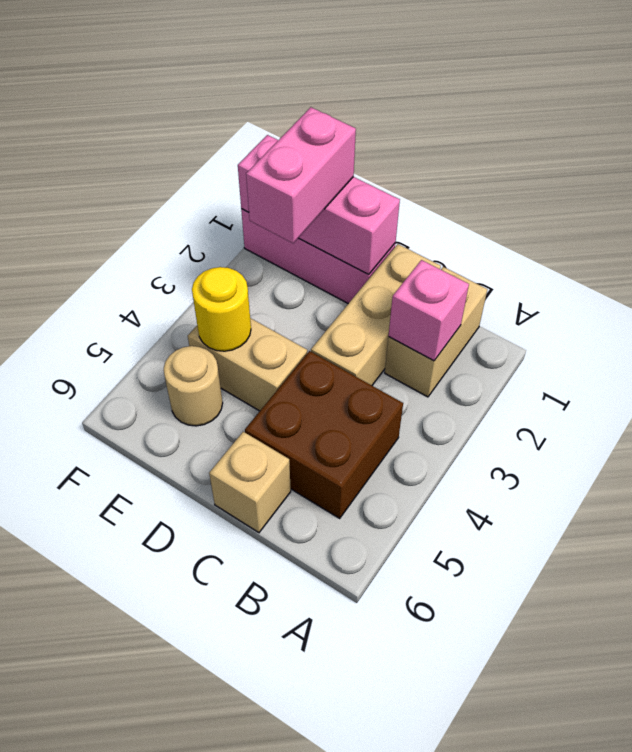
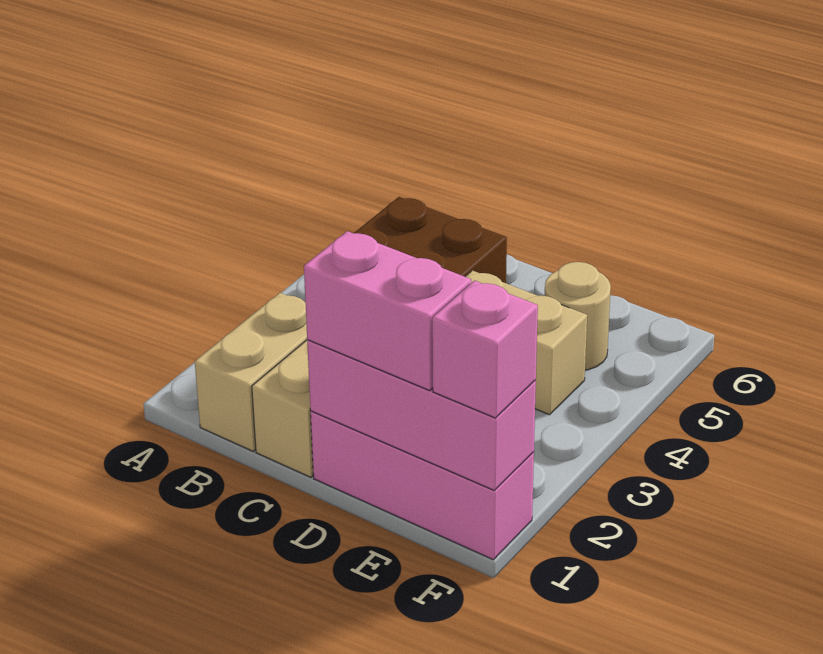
pink brick B2 level 2 -> pink brick F1 level 3
tan brick C6 level 1 -> none
pink brick E1:E2 level 3 -> pink brick D1:E1 level 3
yellow round brick E4 level 2 -> none

